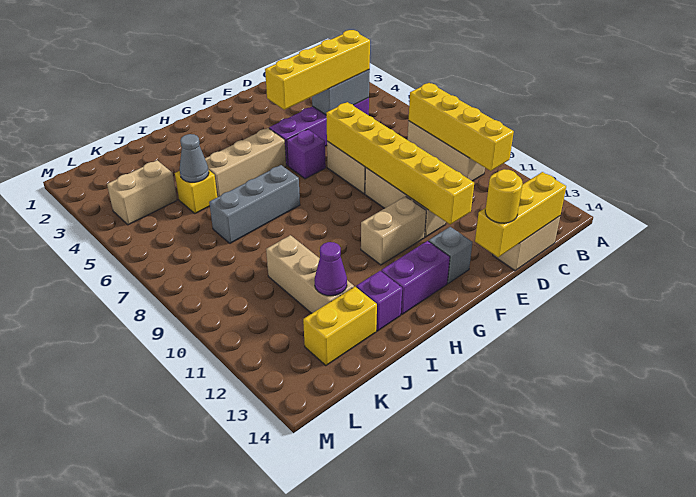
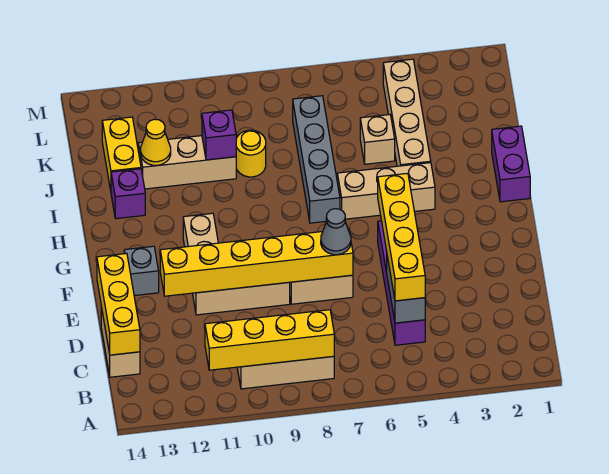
yellow round brick E14 level 3 -> yellow round brick J9 level 1
purple brick F6 level 1 -> purple brick J10 level 2
tan brick G5:I5 level 1 -> tan brick H4:H6 level 1
purple brick G13:H13 level 1 -> purple brick H1:I1 level 1
grey brick H7:J7 level 1 -> grey brick H7:K7 level 1
yellow brick J5 level 1 -> tan brick J5 level 1
grey cone J5 level 2 -> grey cone E7 level 3
purple cone J12 level 2 -> yellow cone J12 level 2
tan brick K4:L4 level 1 -> tan brick I4:L4 level 1

